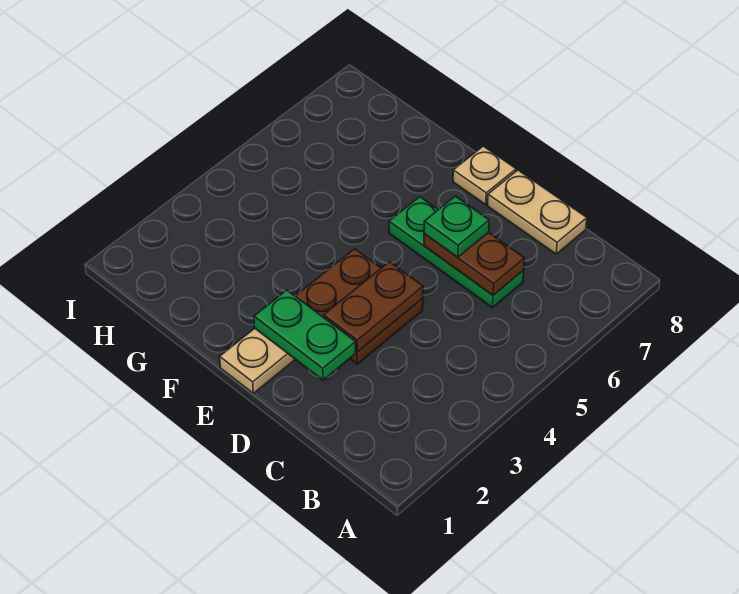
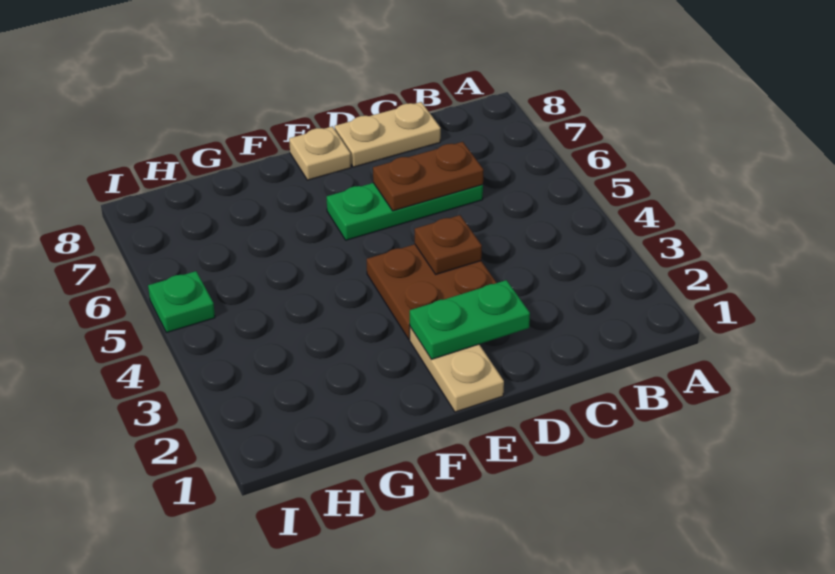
brown plate D3:D4 level 2 -> brown plate D4 level 2
green plate D6 level 3 -> green plate I5 level 1

